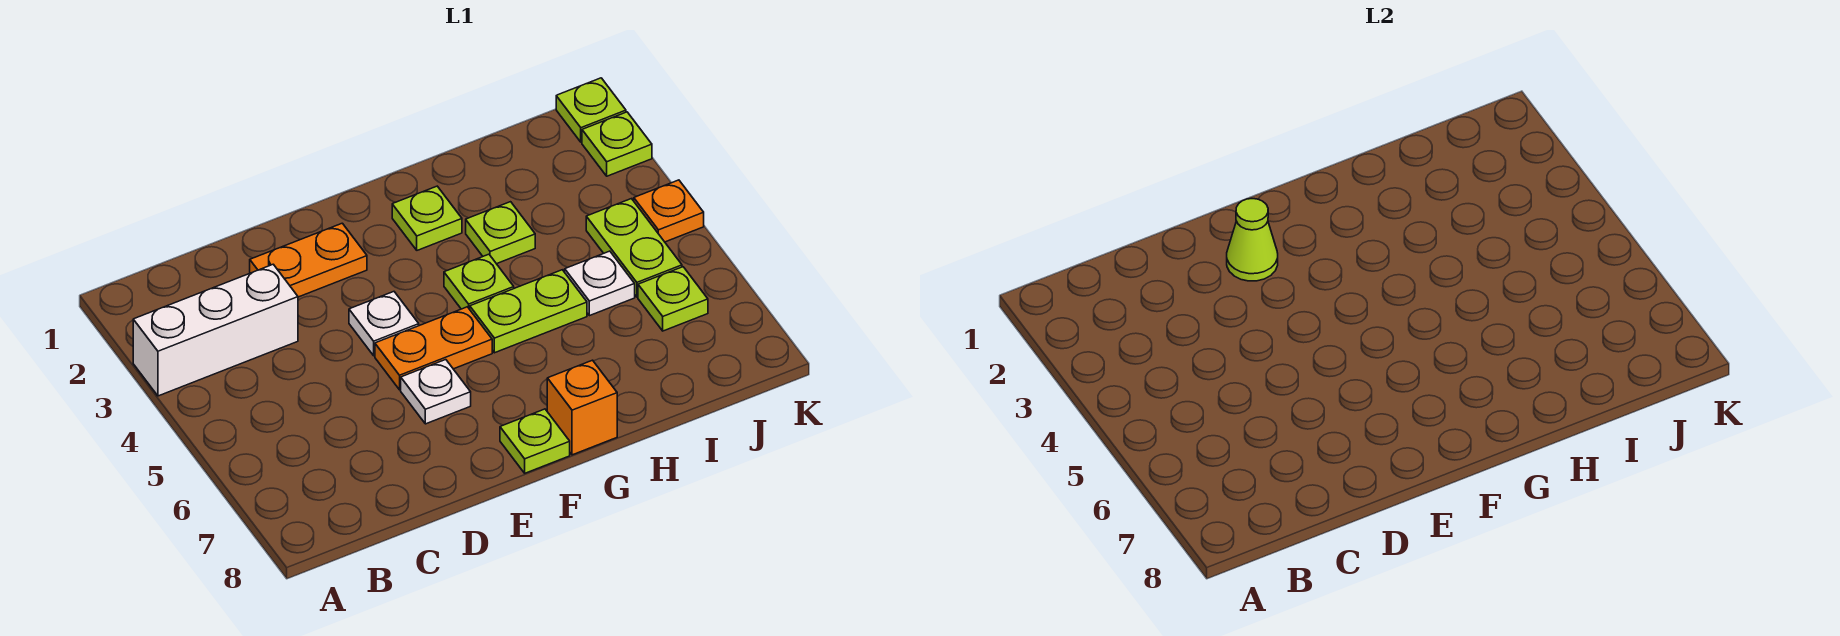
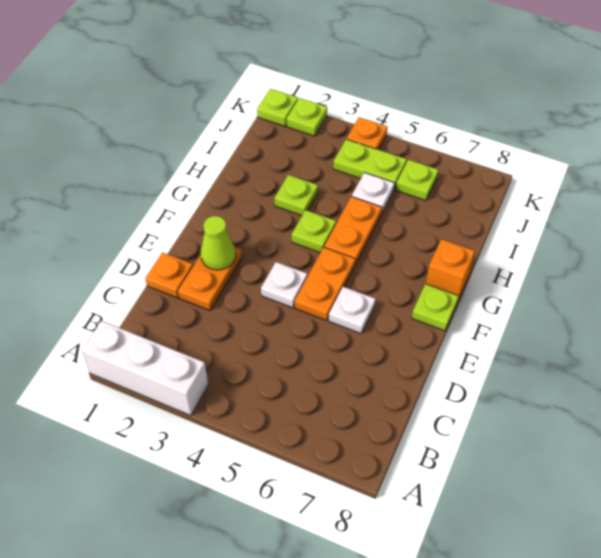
white brick A3:C3 level 1 -> white brick A1:A3 level 1
none -> orange plate D1 level 1
lime plate G2 level 1 -> none
lime plate G5:H5 level 1 -> orange plate G5:H5 level 1

